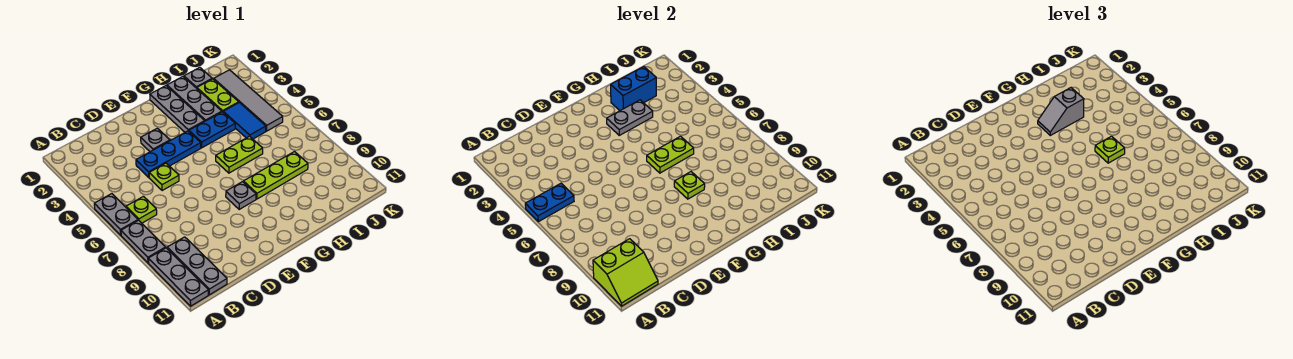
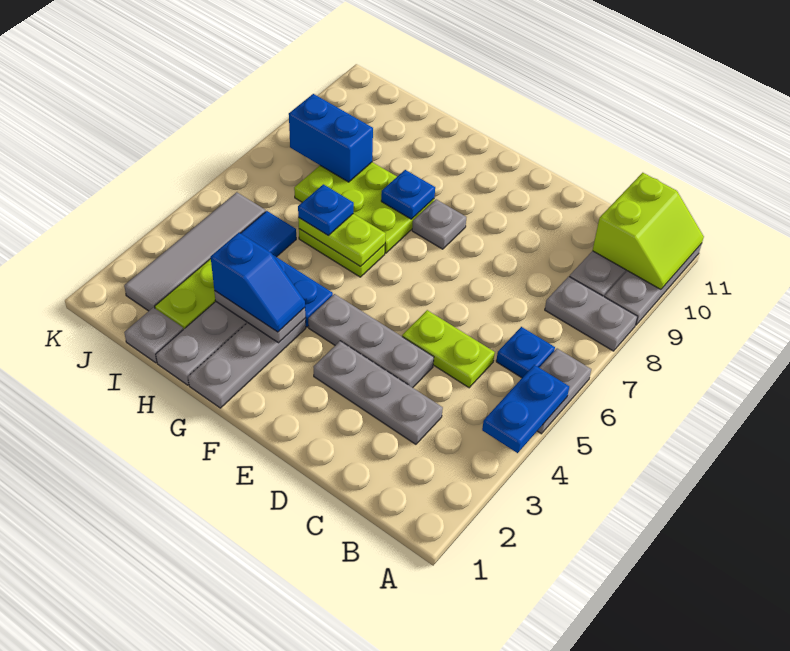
blue plate A5:B5 level 2 -> blue plate A4:A5 level 2
grey plate A7:A8 level 1 -> grey plate A8:B8 level 1
lime slope A10:B11 level 2 top 10 -> lime slope A10:B11 level 2 top B
lime plate B6 level 1 -> blue plate B6 level 1
blue plate D4:F4 level 1 -> grey plate D4:F4 level 1
lime plate D5 level 1 -> lime plate C5:D5 level 1
grey plate E3 level 1 -> grey plate C3:E3 level 1
grey slope G3:H3 level 3 top H -> blue slope G3:H3 level 3 top H
lime plate G8:I8 level 1 -> lime plate G7:I8 level 1
lime plate G8 level 2 -> blue plate G8 level 2
blue brick H2:I2 level 2 -> blue brick I8:J8 level 2
lime plate H6 level 3 -> blue plate H6 level 3

